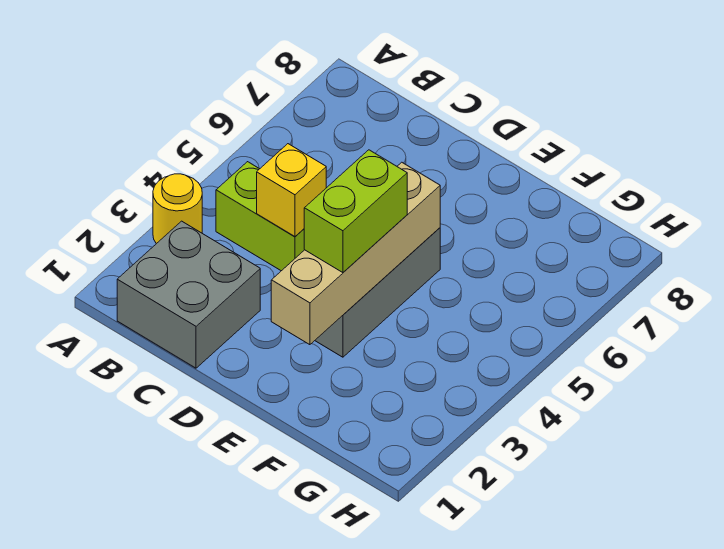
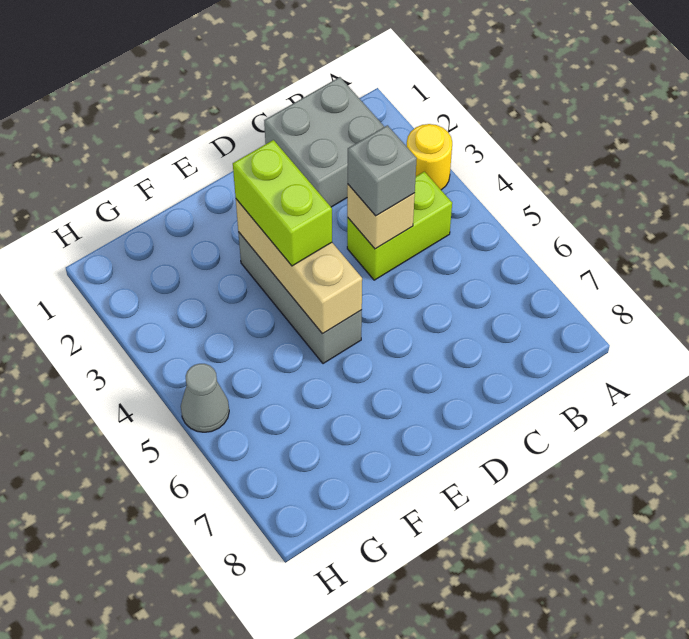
yellow brick C4 level 2 -> tan brick C4 level 2
none -> grey brick C4 level 3
tan brick E2:E5 level 2 -> tan brick E3:E5 level 2
none -> grey cone H5 level 1

